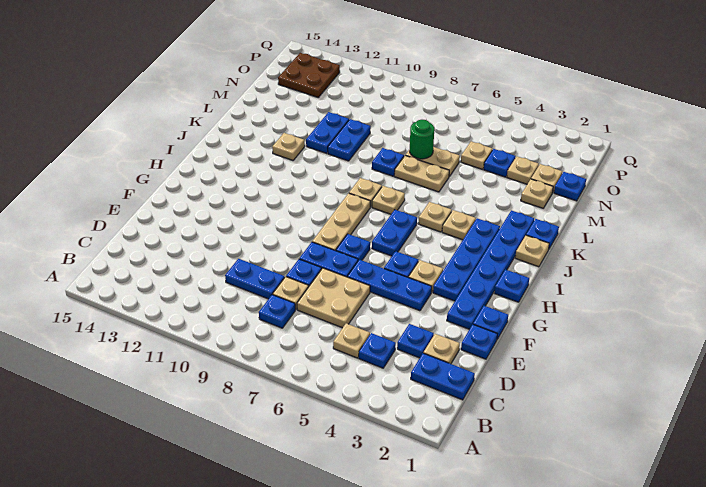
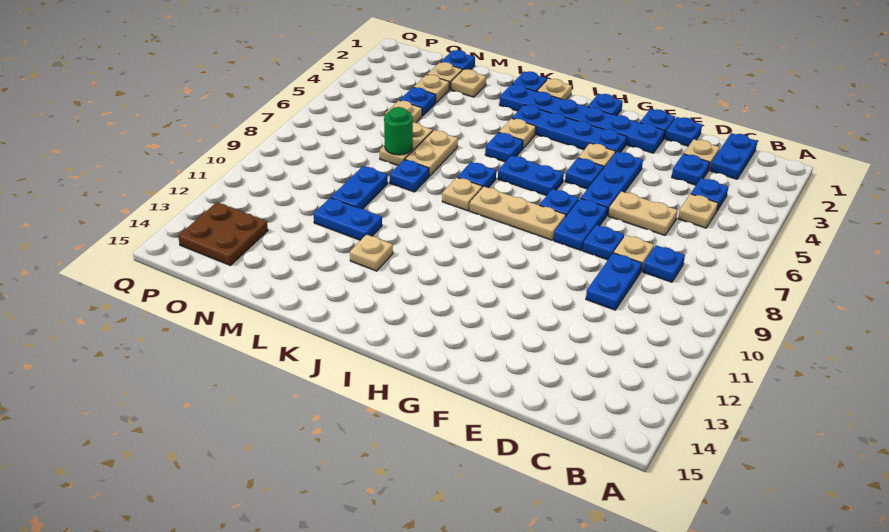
tan plate D6:E7 level 1 -> tan plate D6:E6 level 1
tan plate J5 level 1 -> blue plate J5 level 1
tan plate J7 level 1 -> blue plate J7 level 1
blue plate L10:M10 level 1 -> blue plate M9:M10 level 1

